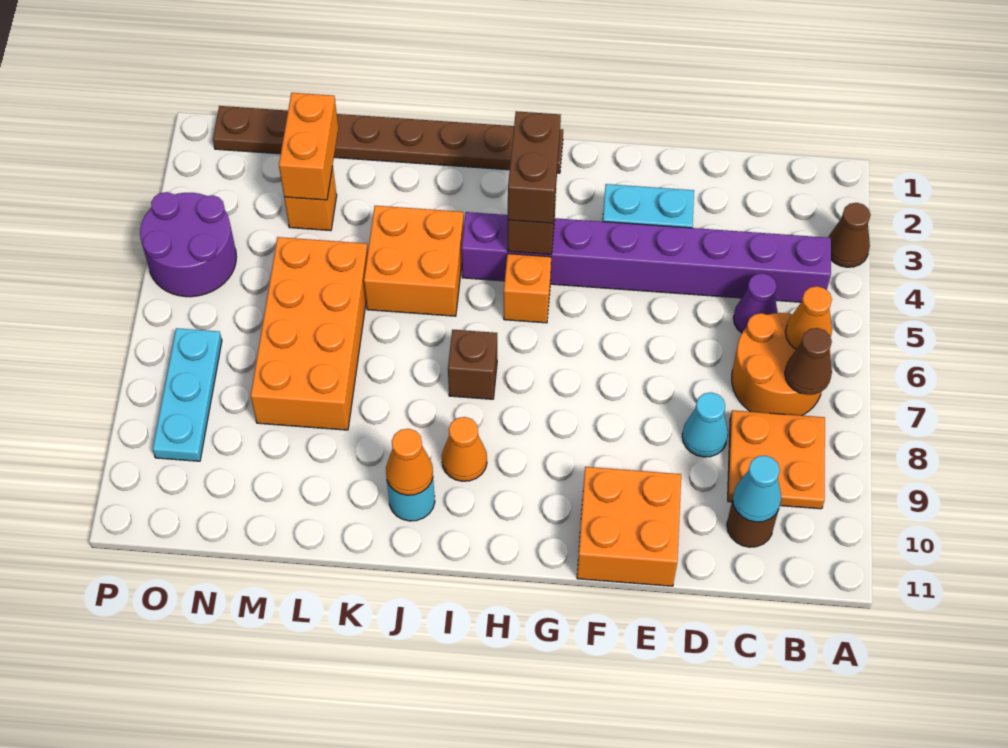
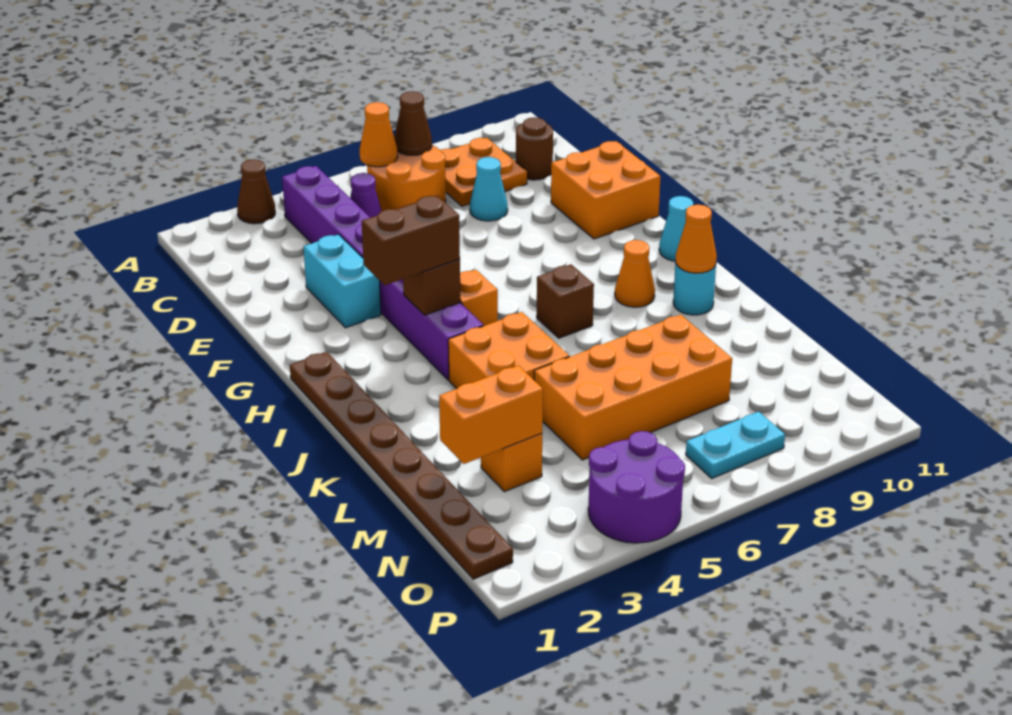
cyan cone C10 level 2 -> cyan cone H11 level 1
cyan plate O7:O9 level 1 -> cyan plate O7:O8 level 1

